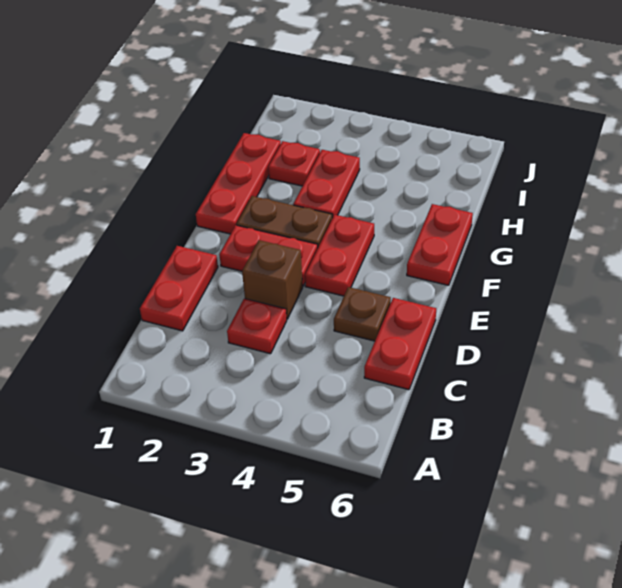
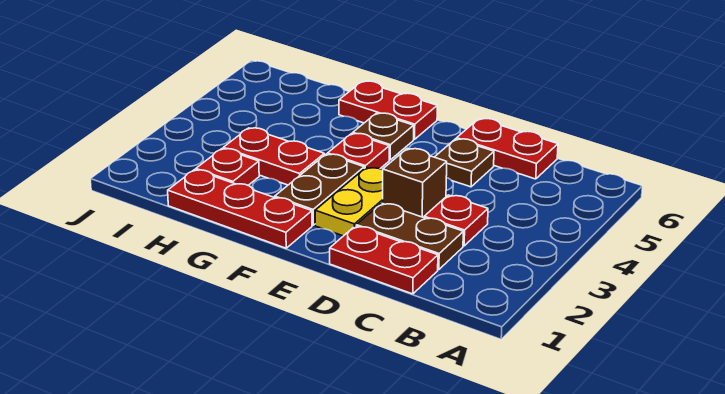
none -> brown plate C2:D2 level 1
red plate E2:E3 level 1 -> yellow plate E2:E3 level 1
red plate E4:F4 level 1 -> red plate F4 level 1
none -> brown plate F5 level 1

